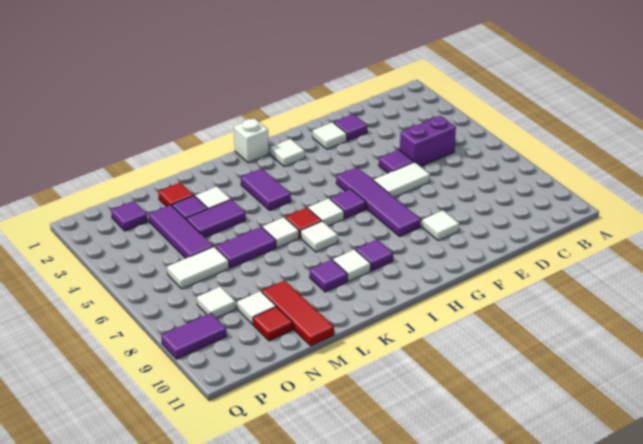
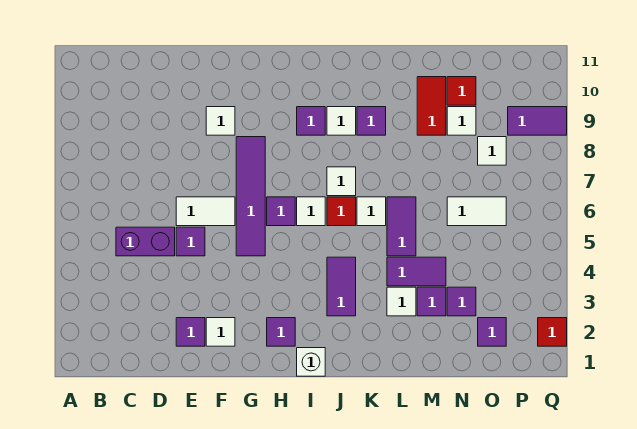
white tile H2 level 1 -> purple tile H2 level 1
purple tile L6:M6 level 1 -> purple tile L5:L6 level 1
red tile M2 level 1 -> red tile Q2 level 1
red tile M9:M11 level 1 -> red tile M9:M10 level 1
purple tile N3:N5 level 1 -> purple tile N3 level 1

